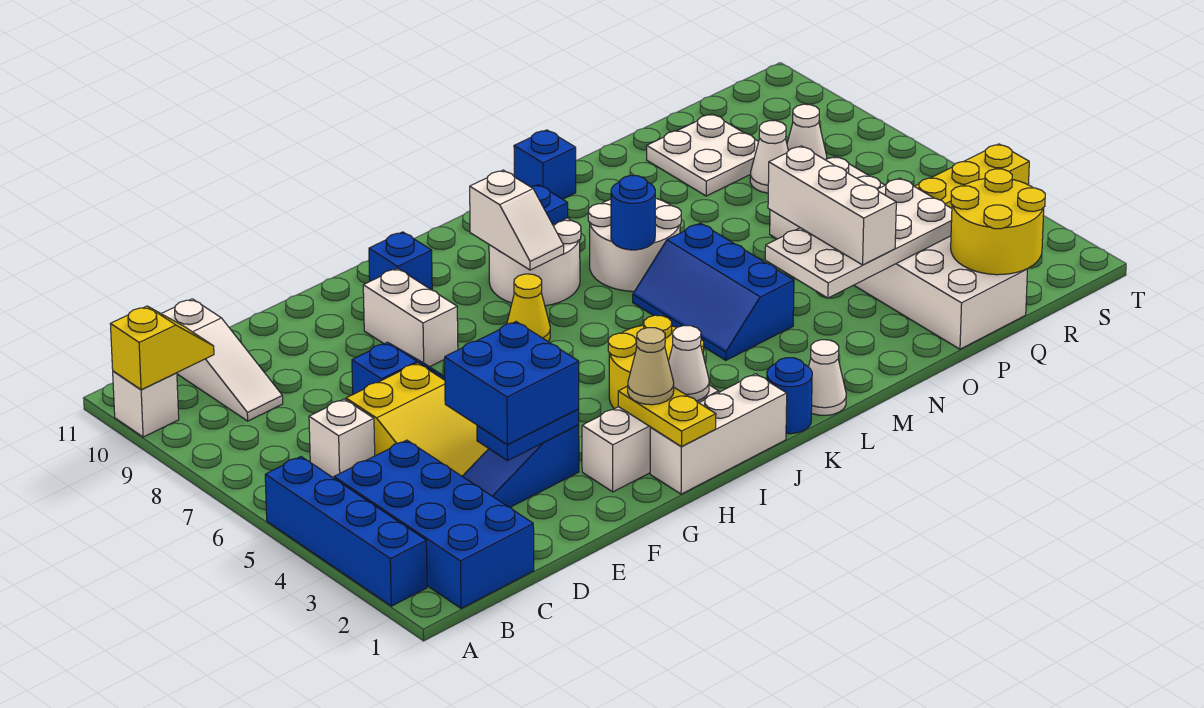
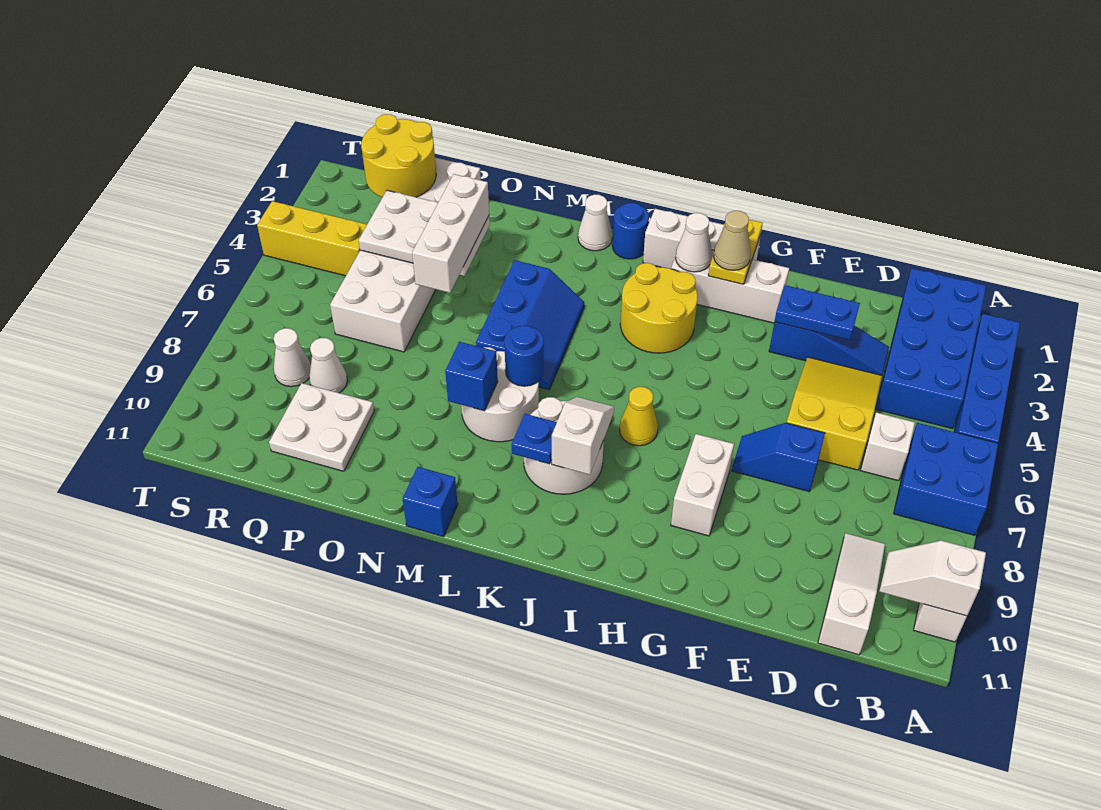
yellow slope A10:B10 level 2 top A -> white slope A10:B10 level 2 top A
blue brick E3:F4 level 3 -> blue brick A6:B7 level 1
blue brick H10 level 1 -> blue brick M8 level 2
white plate N3:Q4 level 2 -> white plate O3:Q4 level 2

